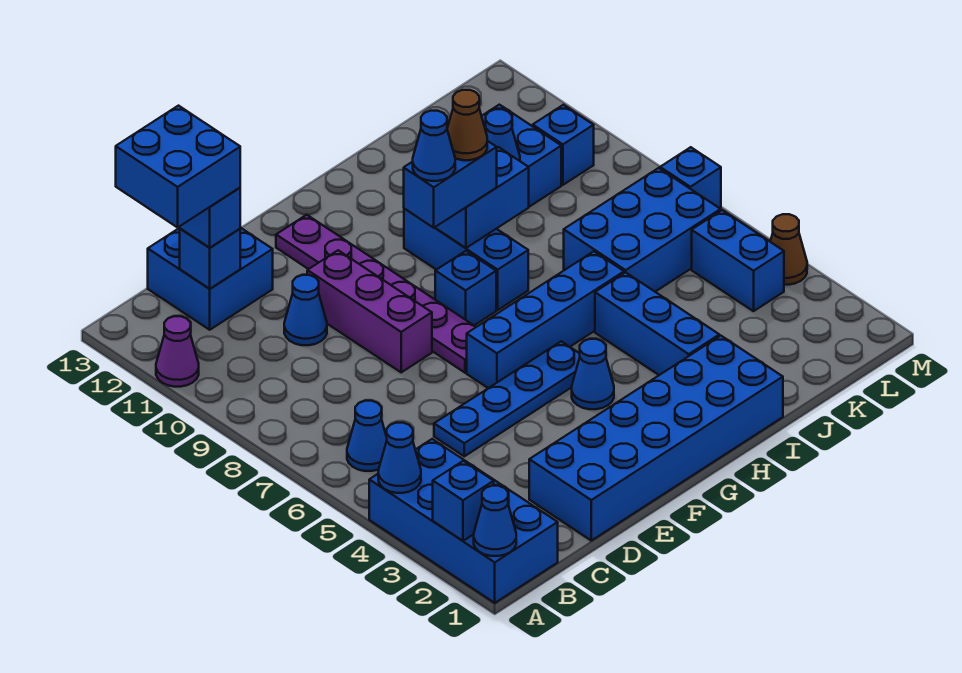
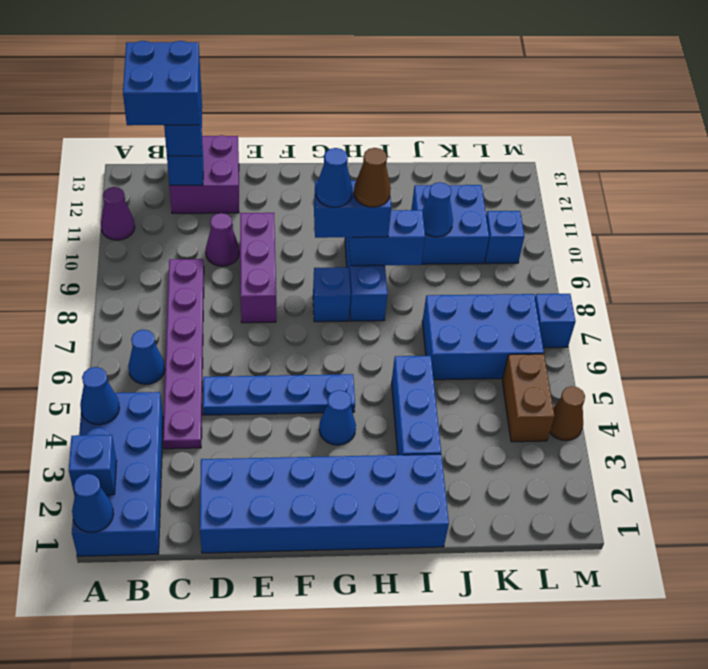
blue brick C12:D13 level 1 -> purple brick C12:D13 level 1
blue cone D10 level 1 -> purple cone D10 level 1
blue brick F6:I6 level 1 -> none
purple plate F7:F12 level 1 -> purple plate C4:C9 level 1
blue brick L4:L5 level 1 -> brown brick L4:L5 level 1

